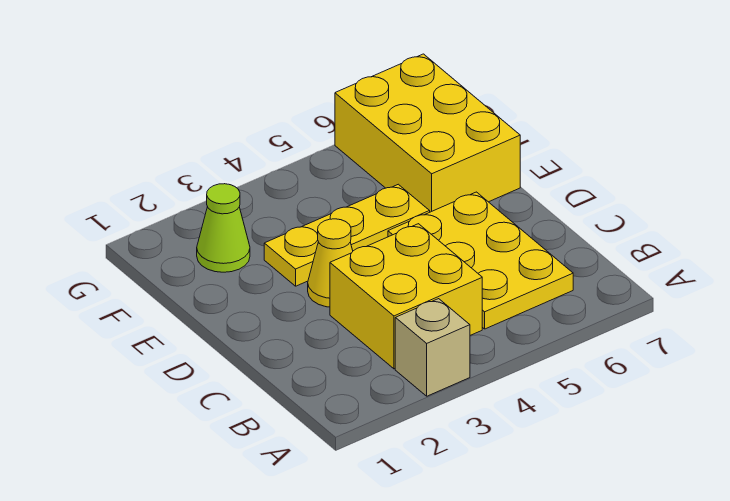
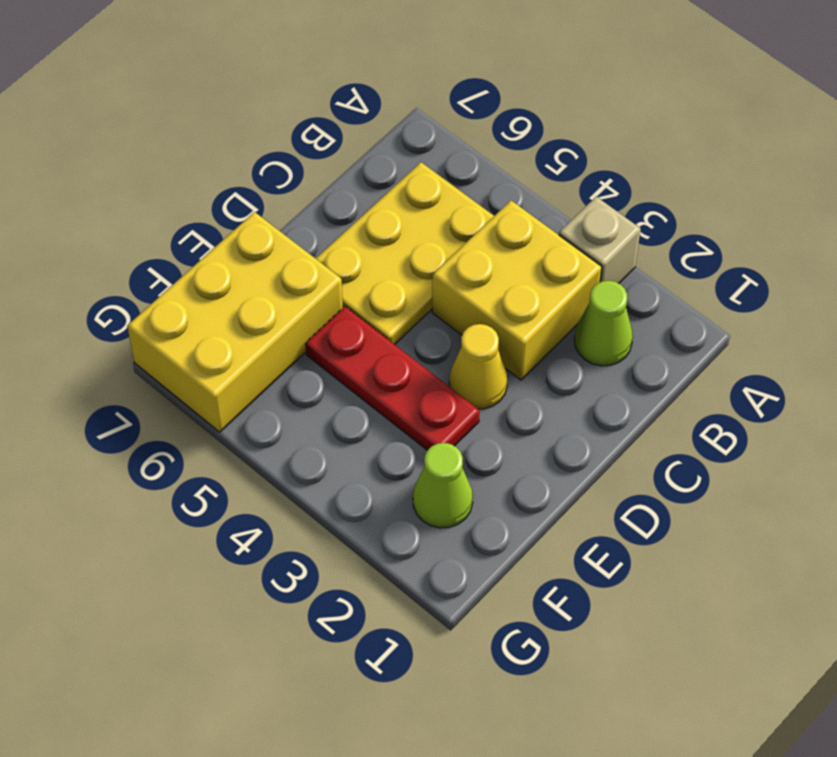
none -> lime cone B2 level 1
yellow plate E3:E5 level 1 -> red plate E3:E5 level 1

